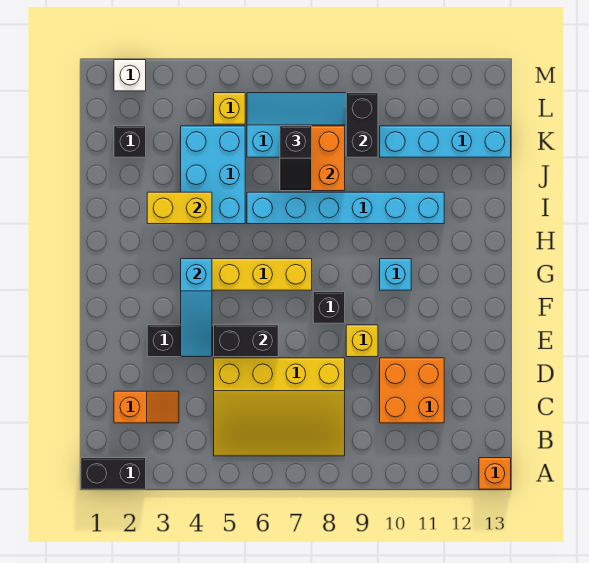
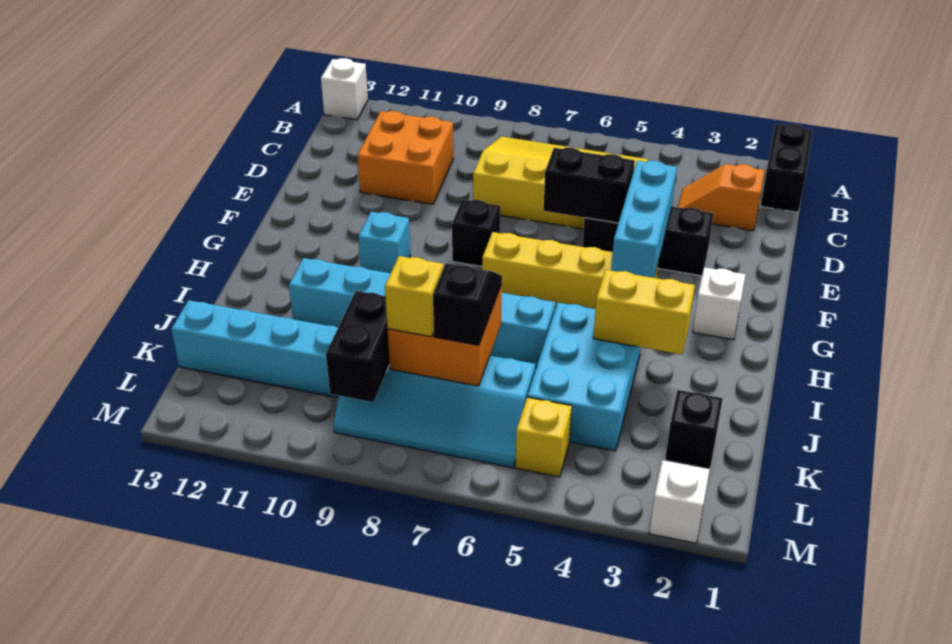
black brick A1:A2 level 1 -> black brick A1:B1 level 1
orange brick A13 level 1 -> white brick A13 level 1
cyan slope E4:G4 level 2 top G -> cyan brick E4:G4 level 2
yellow brick E9 level 1 -> yellow brick K8 level 3
none -> white brick G2 level 1

